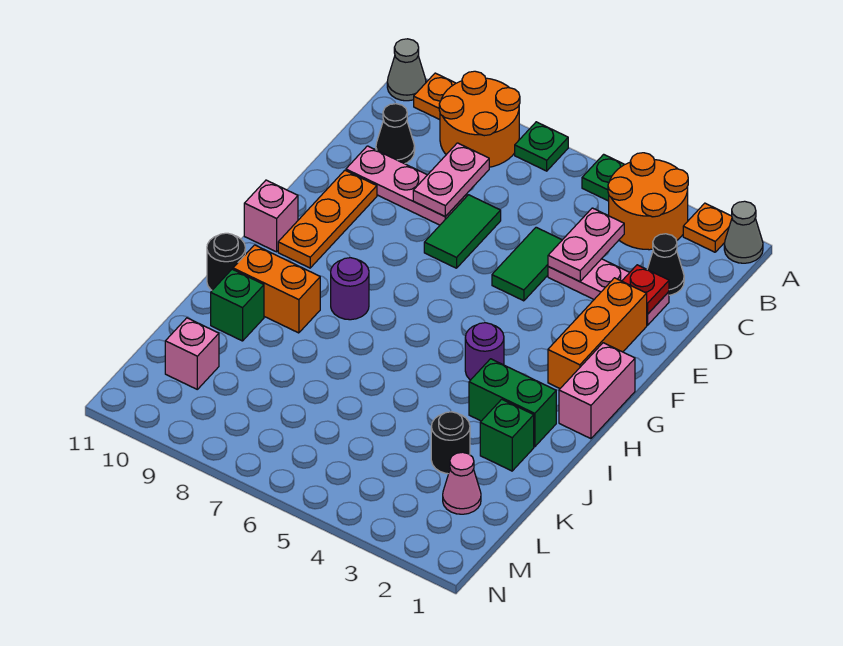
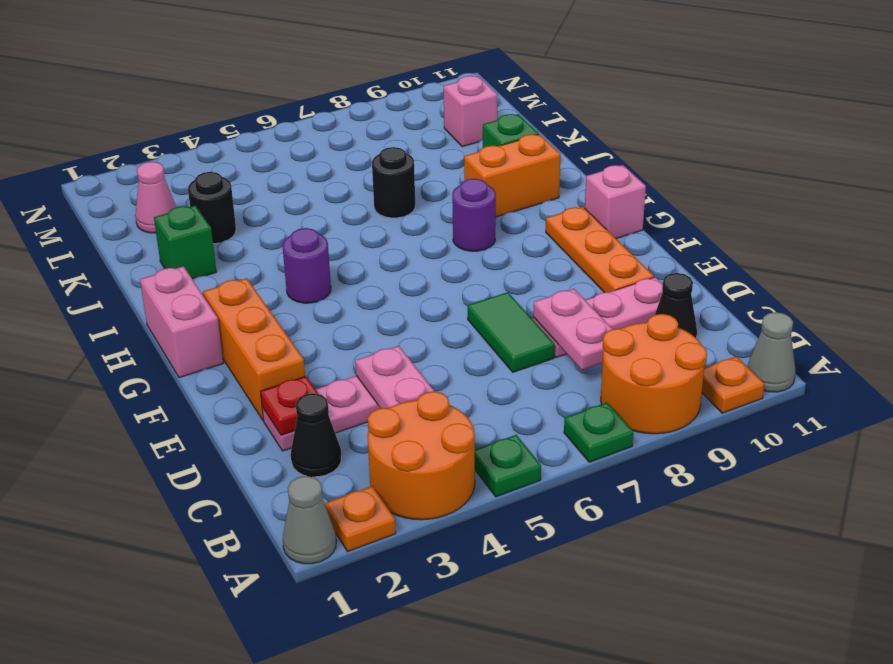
green tile D5:E5 level 1 -> none
green brick I2:I3 level 1 -> none
black round brick I11 level 1 -> black round brick J7 level 1

